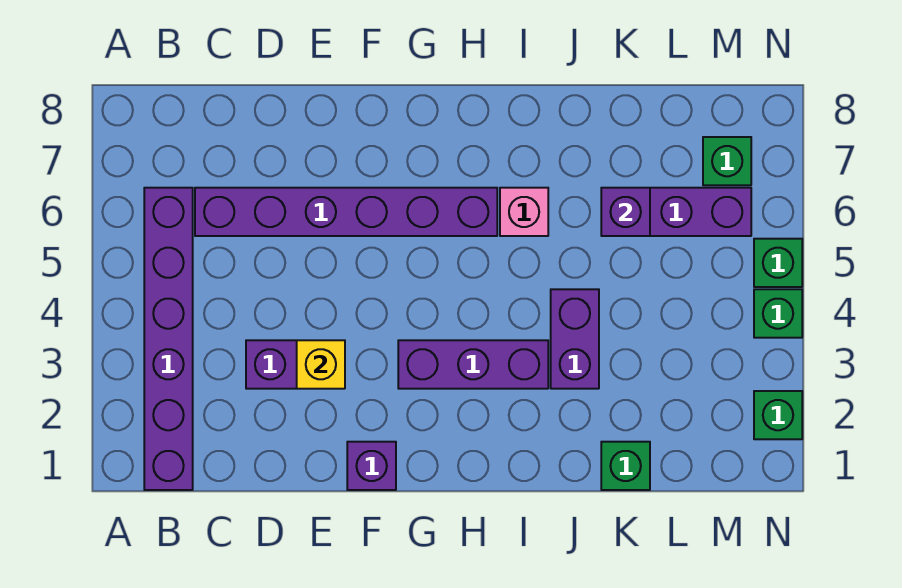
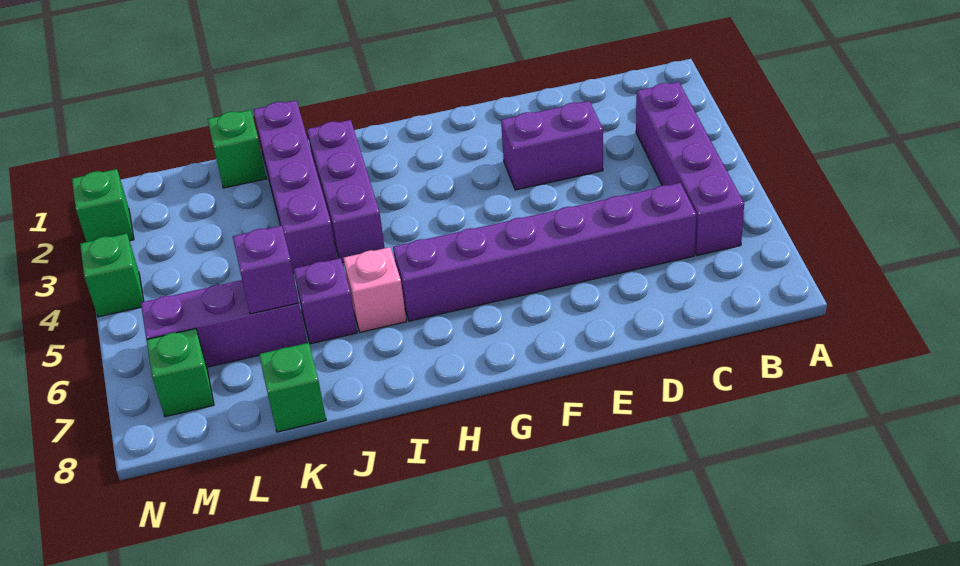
purple brick B1:B6 level 1 -> purple brick B3:B6 level 1
yellow brick E3 level 2 -> none
purple brick F1 level 1 -> purple brick J6 level 1
purple brick G3:I3 level 1 -> purple brick I2:I4 level 1
purple brick J3:J4 level 1 -> purple brick J1:J4 level 1
green brick N5 level 1 -> green brick K8 level 1

